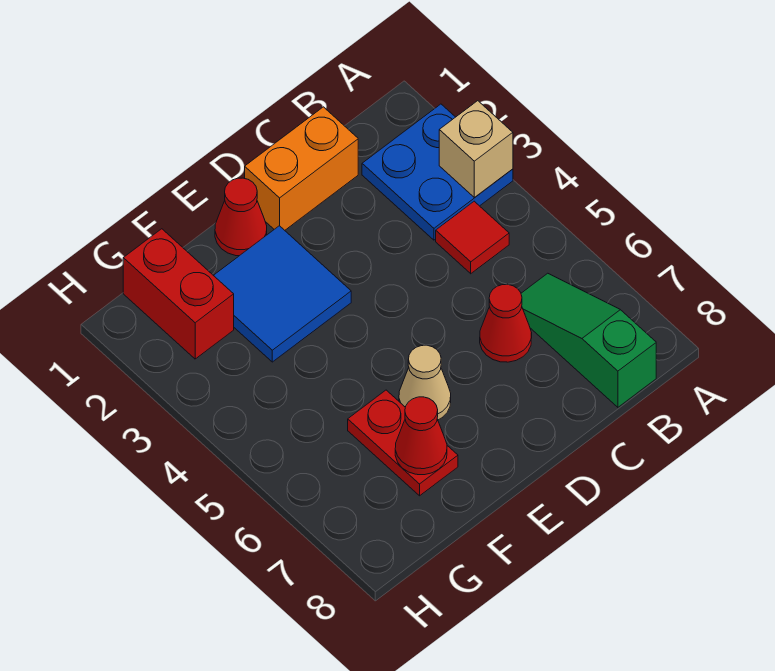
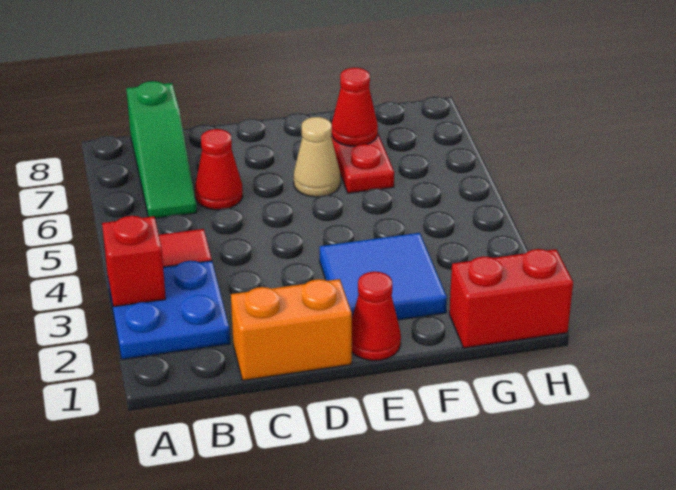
tan brick A3 level 2 -> red brick A3 level 2
red brick G1:G2 level 1 -> red brick G1:H1 level 1

